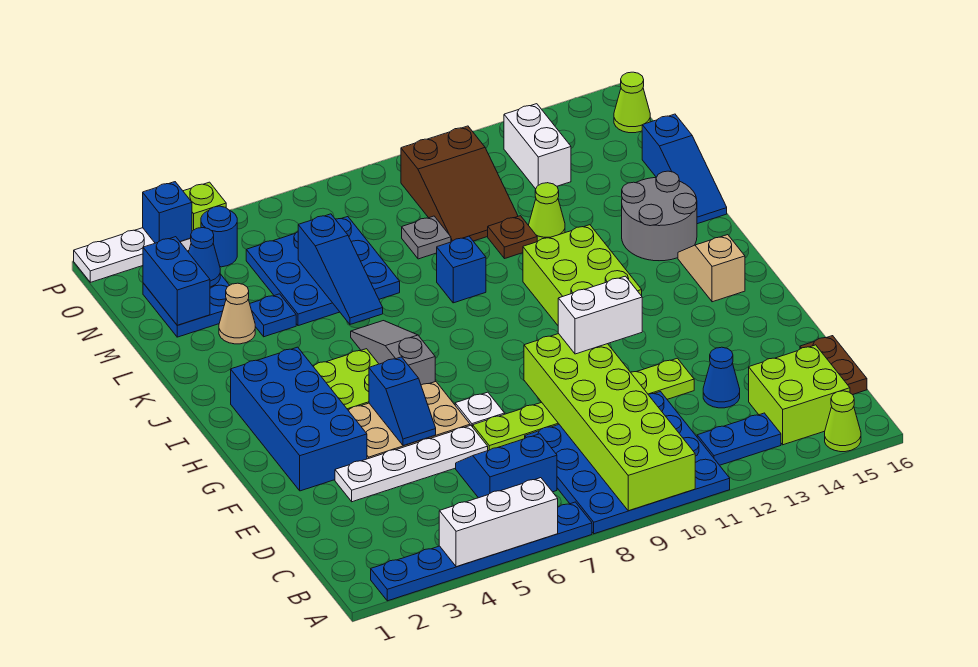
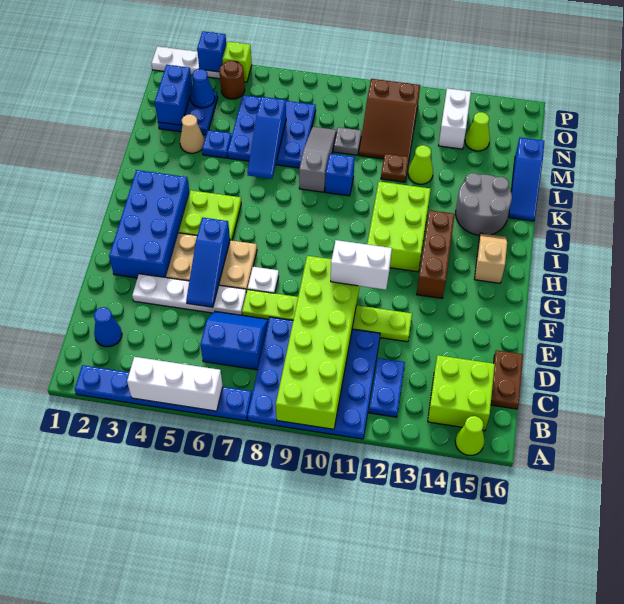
blue plate B12:B13 level 1 -> blue plate B12:C12 level 1
blue cone D13 level 1 -> blue cone C2 level 1
blue slope F5:G5 level 2 top G -> blue slope E5:G5 level 2 top G
none -> brown brick G13:I13 level 1
grey slope H6:J6 level 1 top H -> grey slope K8:M8 level 1 top K
blue round brick O4 level 1 -> brown round brick O4 level 1
lime cone O16 level 1 -> lime cone N14 level 1

